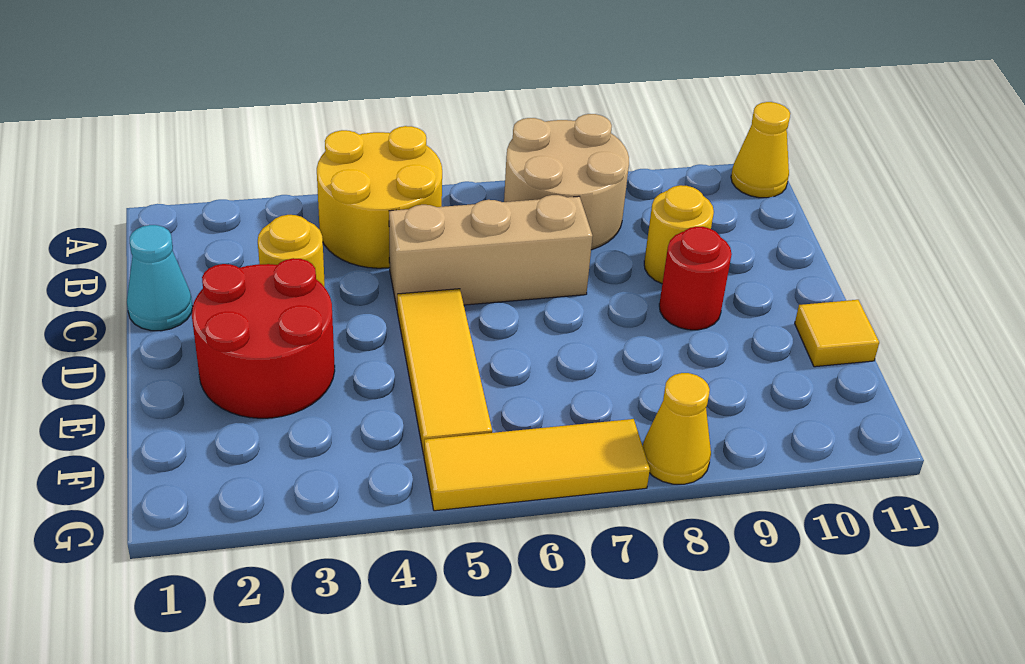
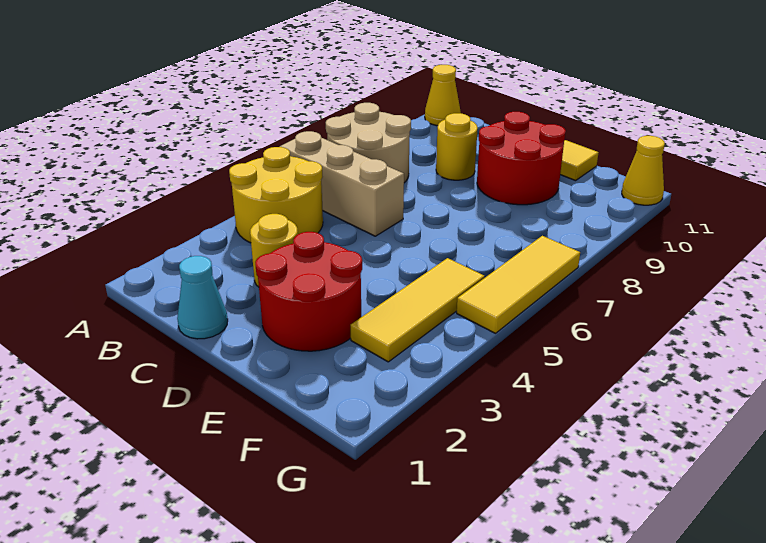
tan brick C5:C7 level 1 -> tan brick A6:C6 level 1
yellow tile D5:F5 level 1 -> yellow tile F3:F5 level 1
red round brick D9 level 1 -> red round brick D9:E10 level 1
yellow cone G8 level 1 -> yellow cone G11 level 1

